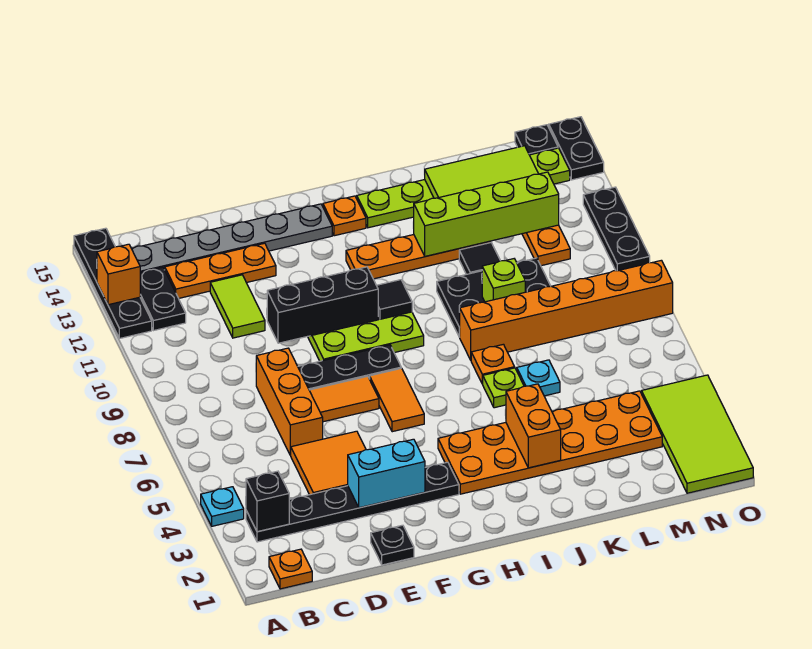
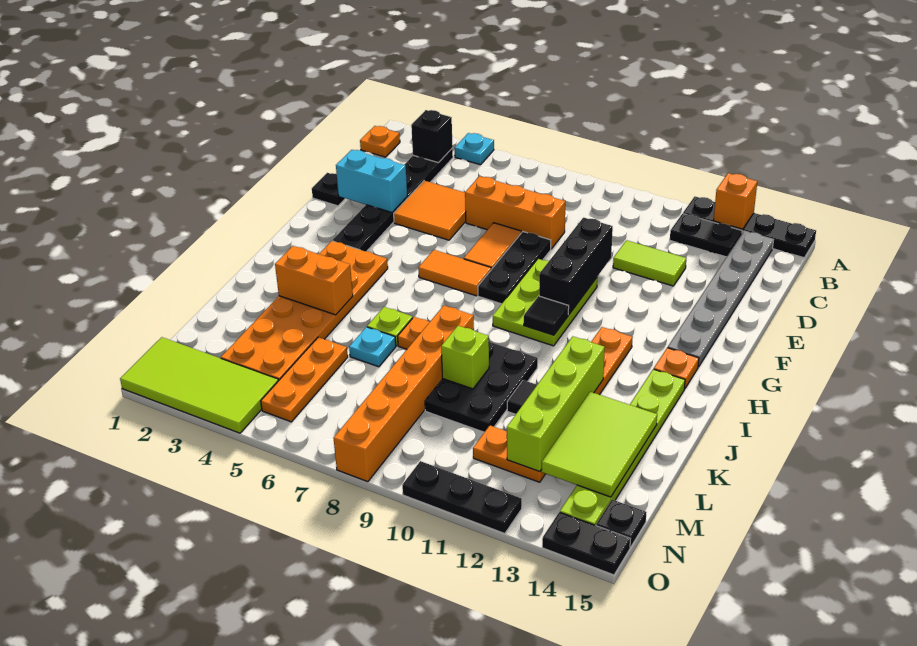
orange plate C13:E13 level 1 -> orange plate L5:N5 level 1
cyan brick E3:F3 level 2 -> cyan brick E2:E3 level 2

